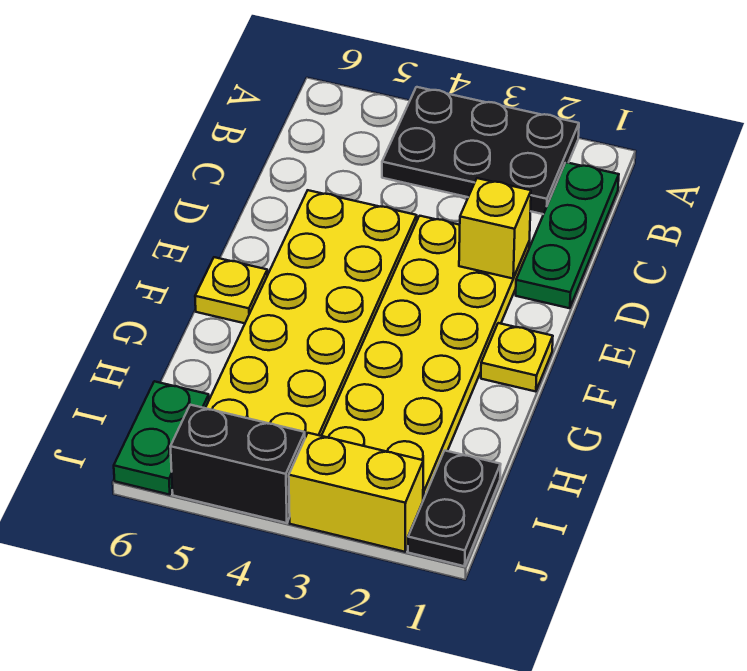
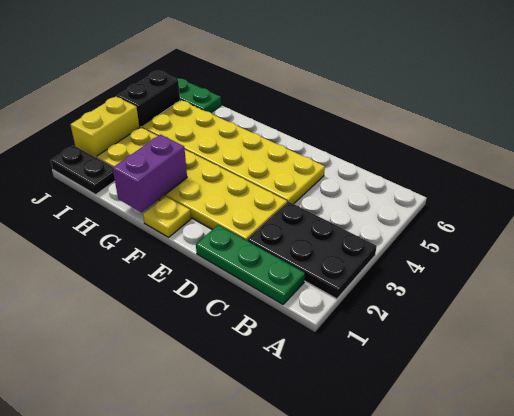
black plate A2:B4 level 1 -> black plate A2:C3 level 1
yellow brick D2 level 2 -> none
yellow plate F6 level 1 -> none
none -> purple brick G1:G2 level 2

